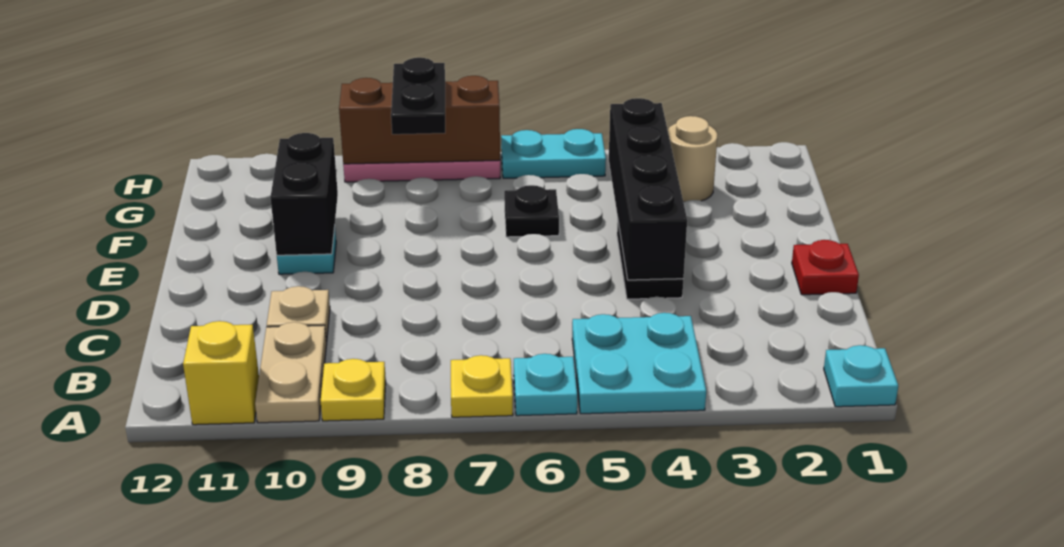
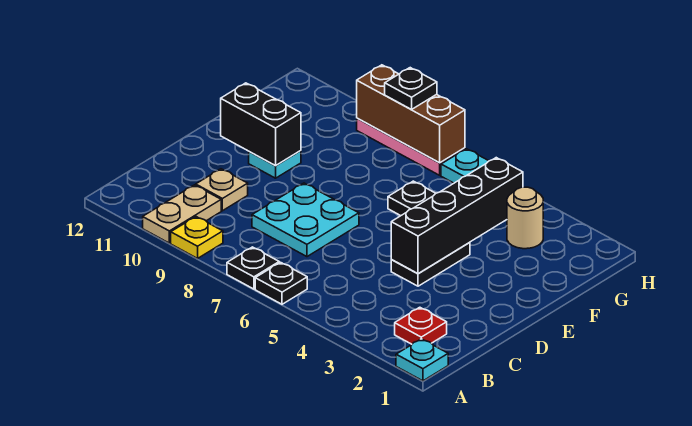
cyan plate A4:B5 level 1 -> cyan plate C7:D8 level 1
cyan plate A6 level 1 -> black plate A6 level 1
yellow plate A7 level 1 -> black plate A7 level 1
yellow brick A11 level 1 -> none
red plate D1 level 1 -> red plate B2 level 1
black brick E10:F10 level 2 -> black brick E10:E11 level 2
black plate G8:H8 level 3 -> black plate H8 level 3

